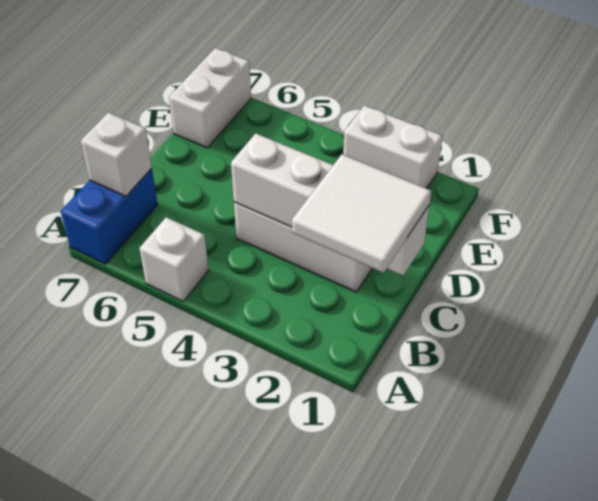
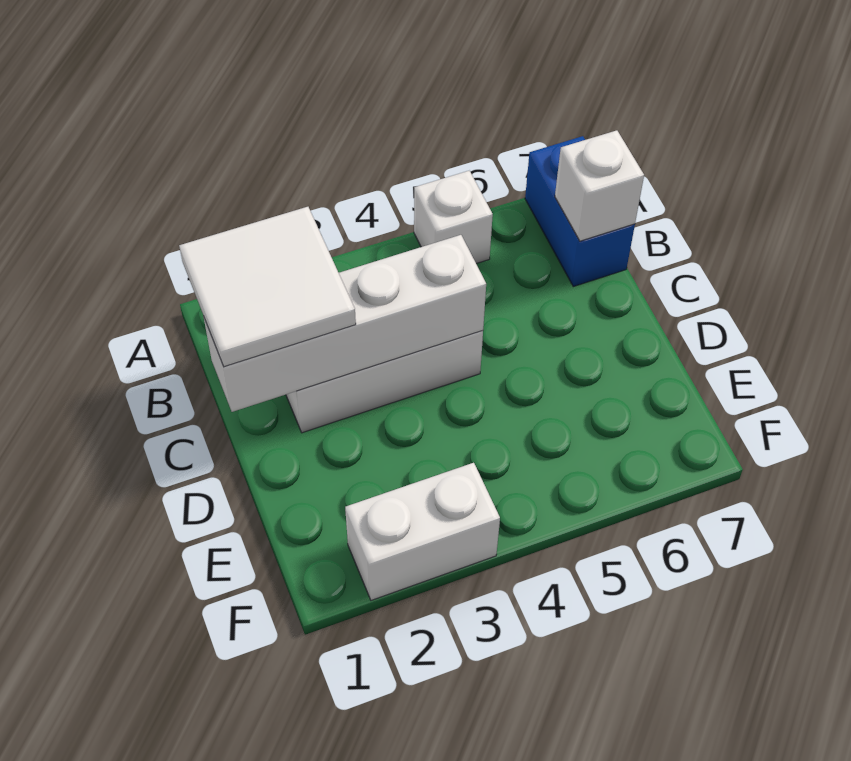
white brick E7:F7 level 1 -> none

